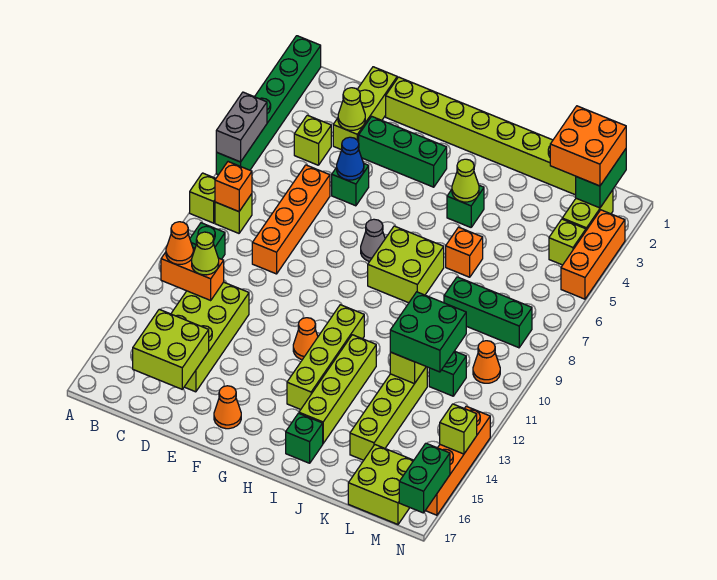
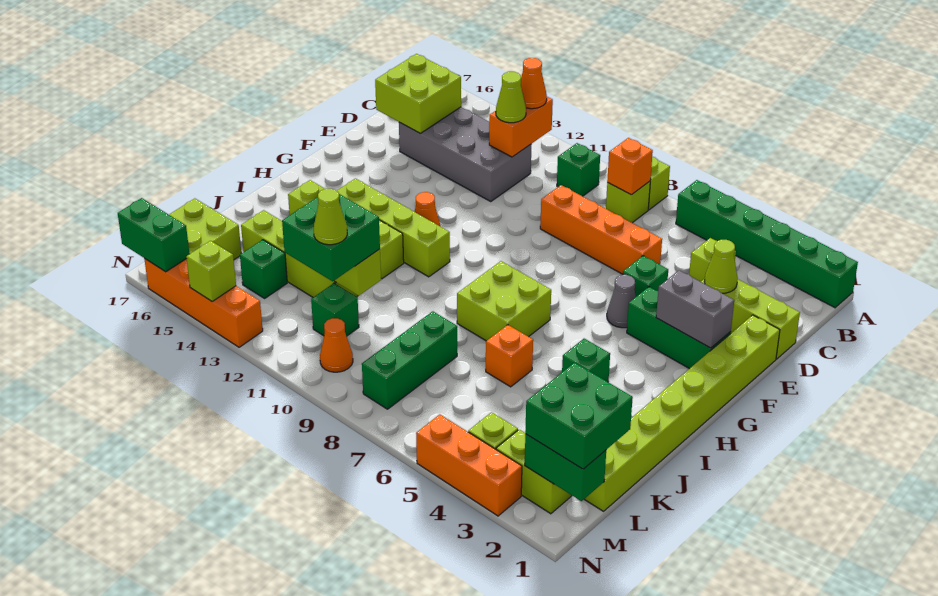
grey brick A5:A6 level 2 -> grey brick F2:F3 level 2
lime brick C12:D15 level 1 -> grey brick C12:D15 level 1
green brick E3:G3 level 1 -> green brick F2:F4 level 1
blue cone E5 level 2 -> none
orange cone F16 level 1 -> none
grey cone G7 level 1 -> grey cone F5 level 1
lime cone I4 level 2 -> lime cone L11 level 4
green brick I16 level 1 -> green brick L14 level 1
orange brick L1:M2 level 3 -> green brick L1:M2 level 3

